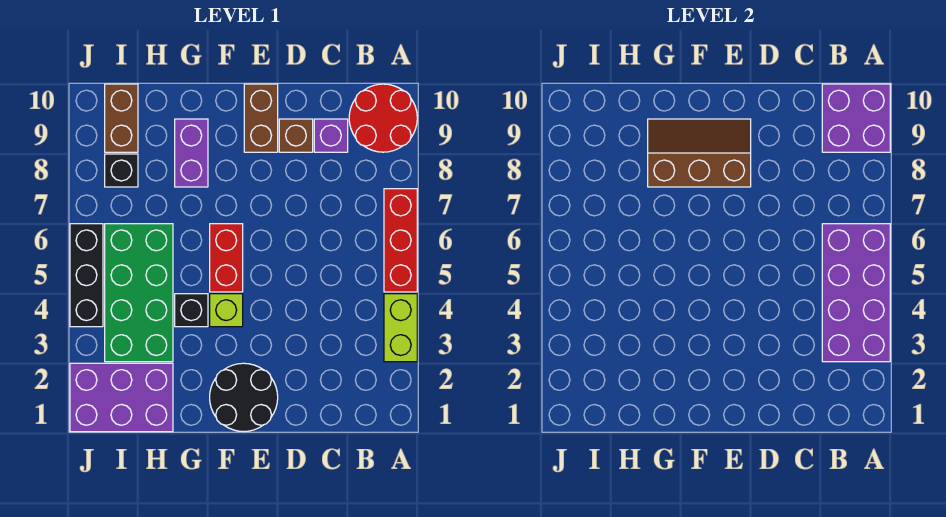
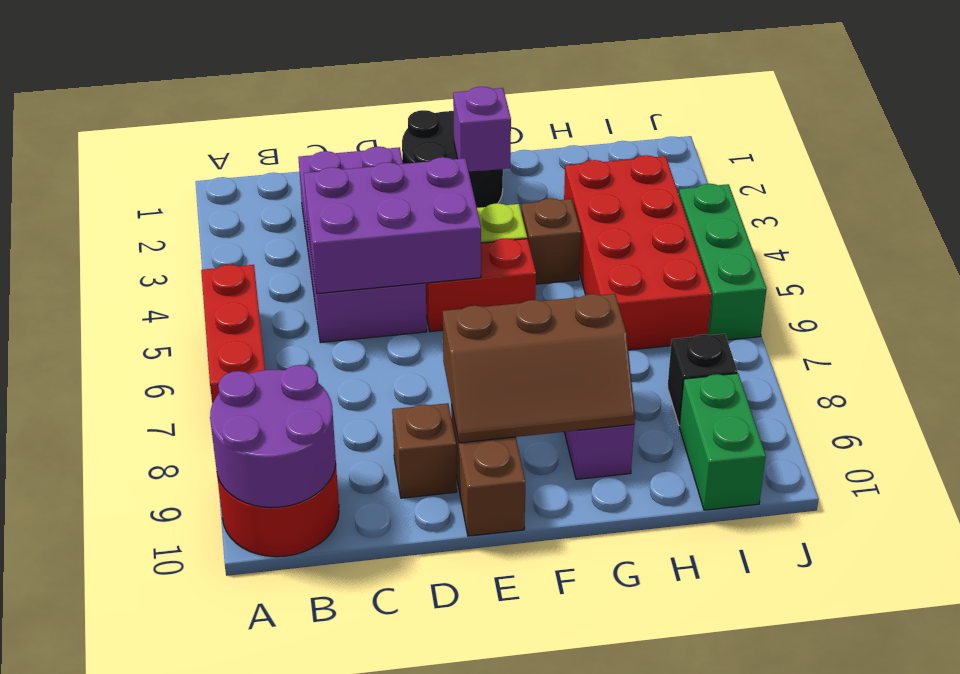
lime brick A3:A4 level 1 -> none
purple brick A3:B6 level 2 -> purple brick C2:D5 level 1
purple brick A9:B10 level 2 -> purple round brick A9:B10 level 2
purple brick C9 level 1 -> purple brick F2 level 2
red brick F5:F6 level 1 -> red brick E5:F5 level 1
black brick G4 level 1 -> brown brick G4 level 1
purple brick H1:J2 level 1 -> purple brick C4:E5 level 2
green brick H3:I6 level 1 -> red brick H3:I6 level 1
brown brick I9:I10 level 1 -> green brick I9:I10 level 1
black brick J4:J6 level 1 -> green brick J4:J6 level 1

